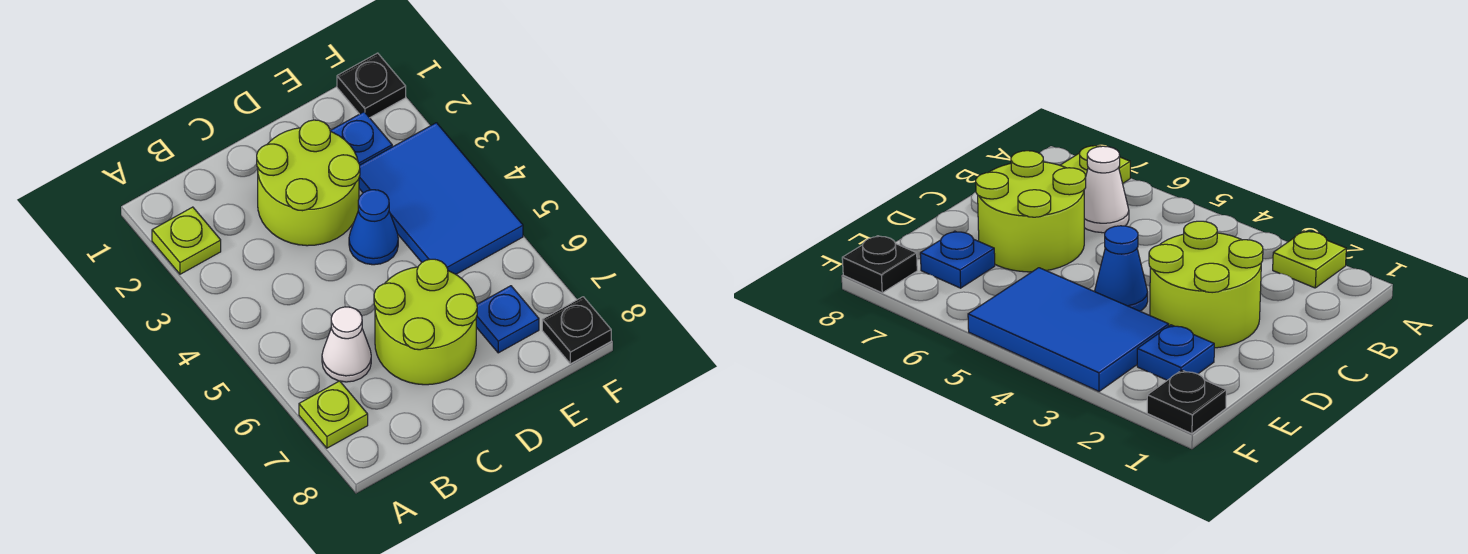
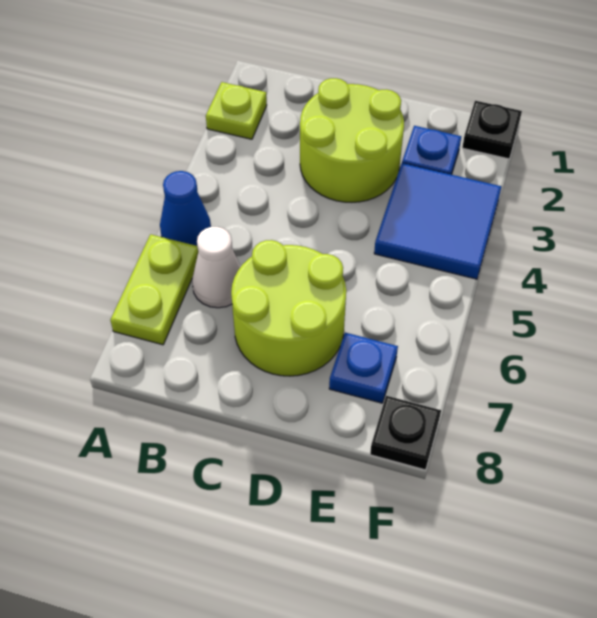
lime plate A7 level 1 -> lime plate A6:A7 level 1
blue cone D4 level 1 -> blue cone A5 level 1
blue tile E3:F5 level 1 -> blue tile E3:F4 level 1

